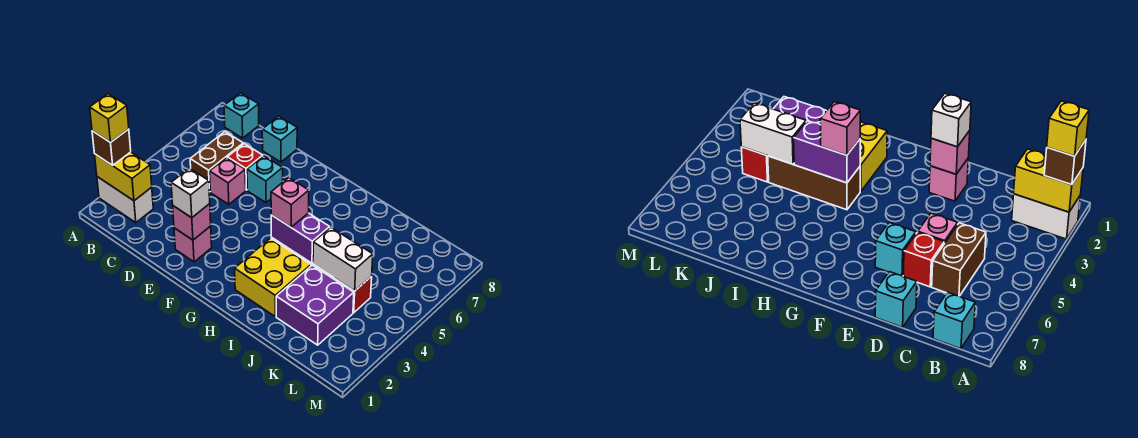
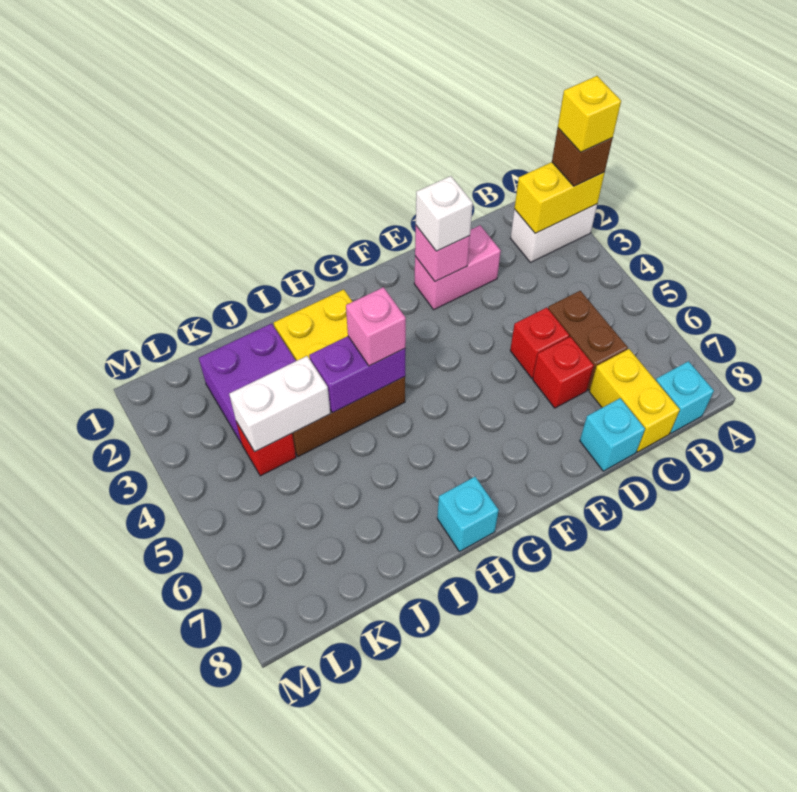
none -> yellow brick C7:C8 level 1
pink brick D5 level 1 -> red brick D5 level 1
pink brick E2 level 1 -> pink brick D2:E2 level 1
cyan brick E6 level 1 -> cyan brick H8 level 1

